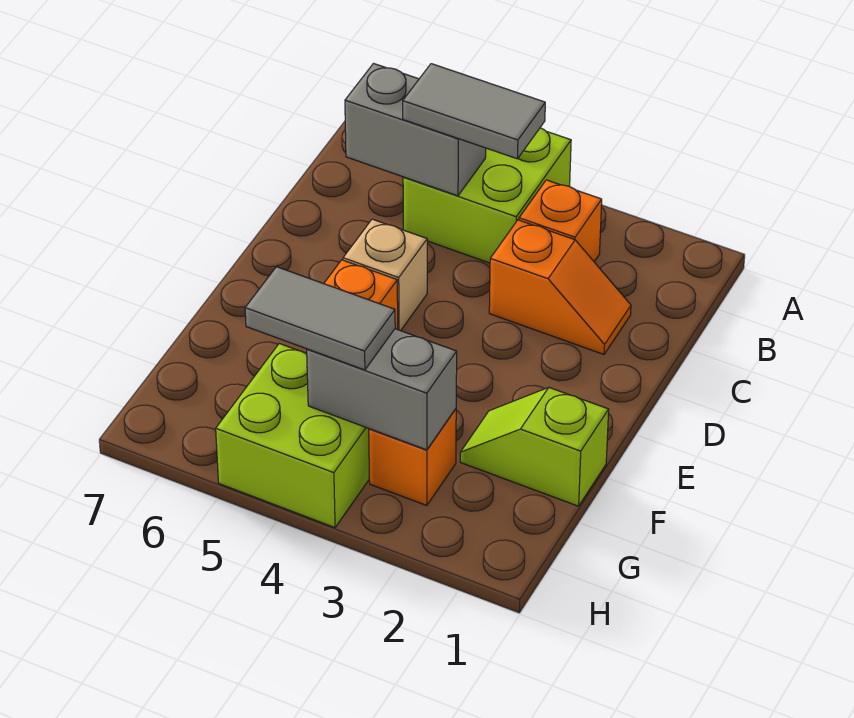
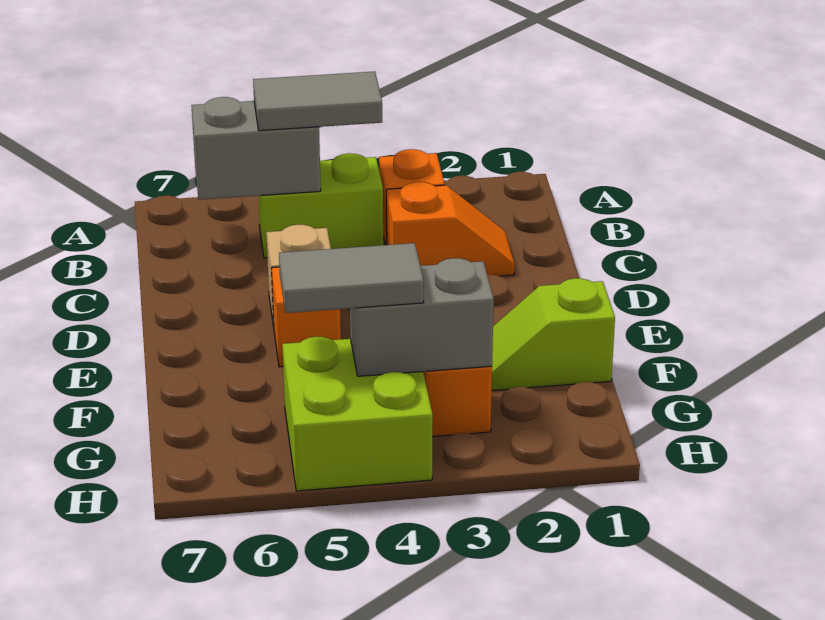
lime brick A4:B5 level 1 -> lime brick B4:B5 level 1

